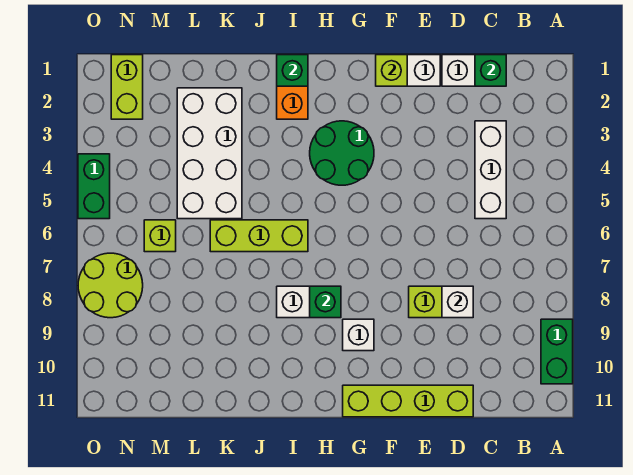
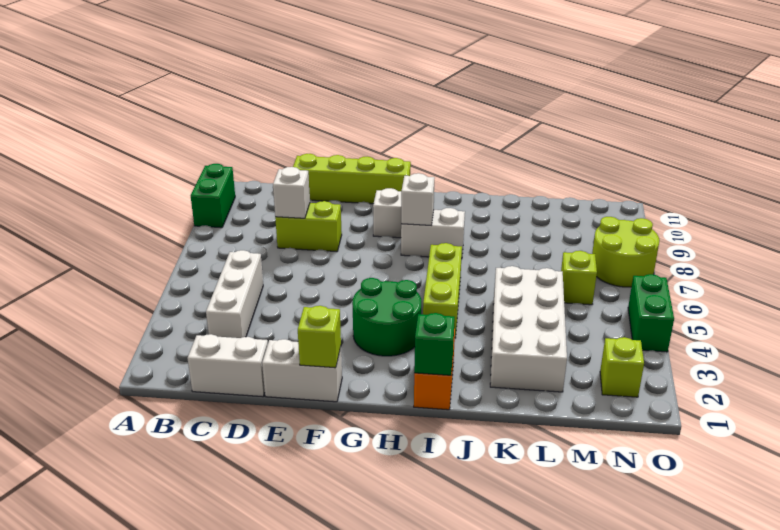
green brick C1 level 2 -> none
green brick H8 level 2 -> white brick H8 level 2
lime brick I6:K6 level 1 -> lime brick I4:I6 level 1
lime brick N1:N2 level 1 -> lime brick N2 level 1

